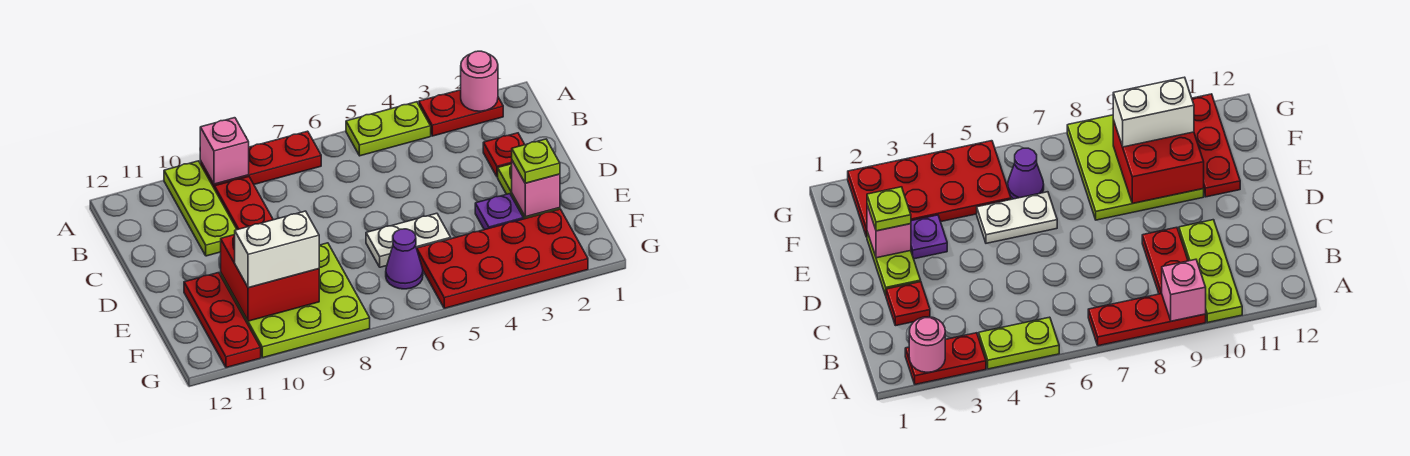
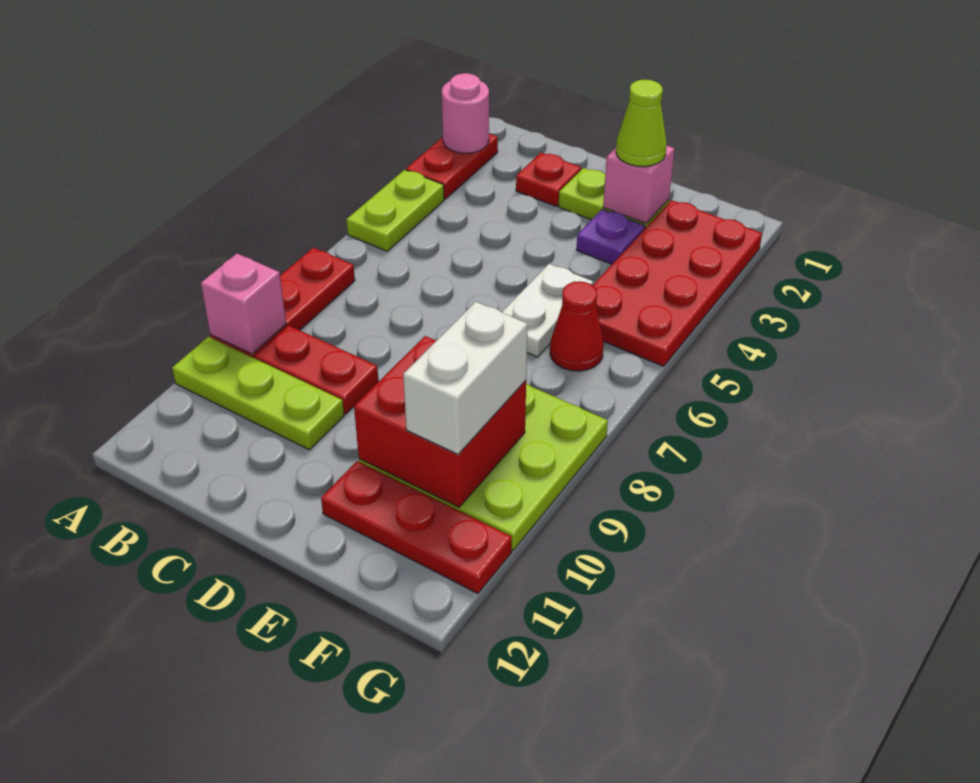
lime plate E2 level 3 -> lime cone E2 level 3
purple cone F6 level 1 -> red cone F6 level 1

